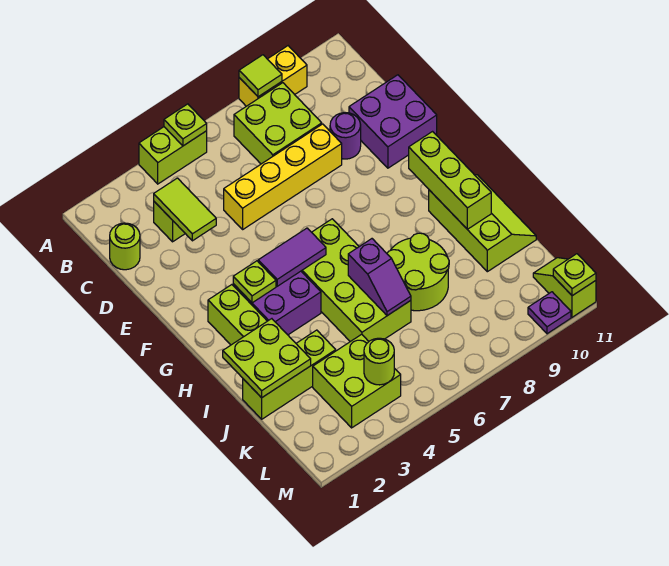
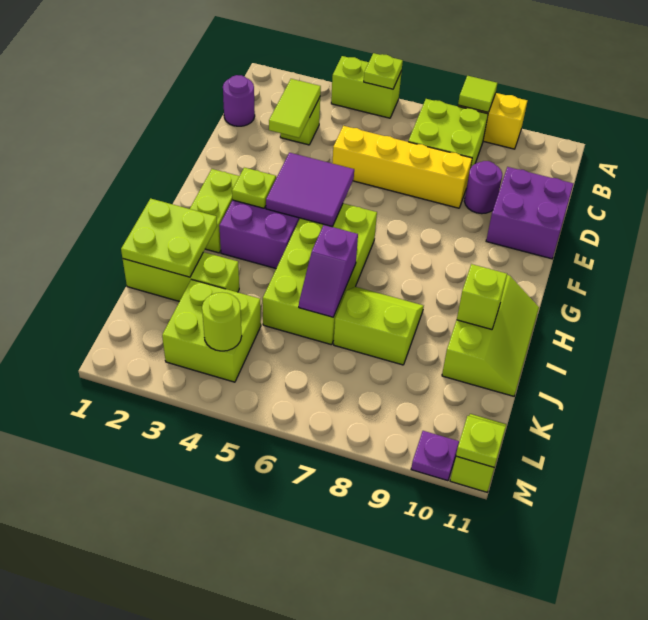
lime round brick C1 level 1 -> purple round brick C1 level 1
purple tile G4:G5 level 2 -> purple tile F4:G5 level 2
lime brick G10:I10 level 2 -> lime brick I10 level 2
lime round brick I7:J8 level 1 -> lime slope I7:J8 level 1 top J

